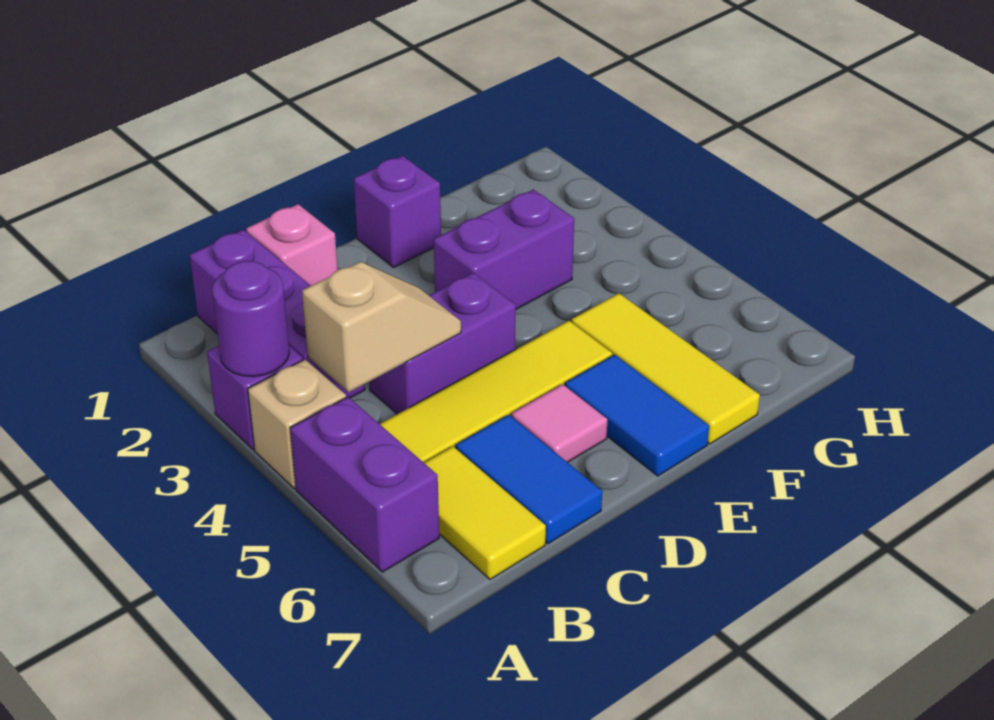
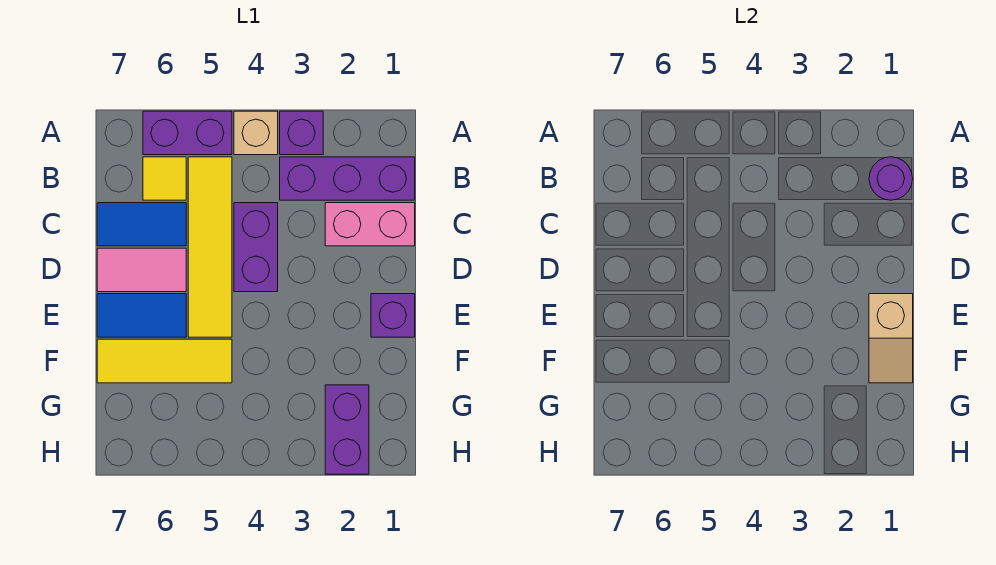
purple round brick A3 level 2 -> purple round brick B1 level 2
tan slope B4:C4 level 2 top B -> tan slope E1:F1 level 2 top E
yellow tile B6:B7 level 1 -> yellow tile B6 level 1
pink brick C1 level 1 -> pink brick C1:C2 level 1
pink tile D6 level 1 -> pink tile D6:D7 level 1
purple brick E3:F3 level 1 -> purple brick G2:H2 level 1

